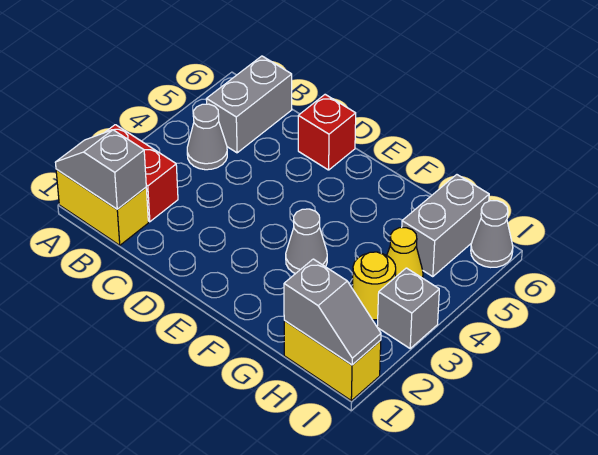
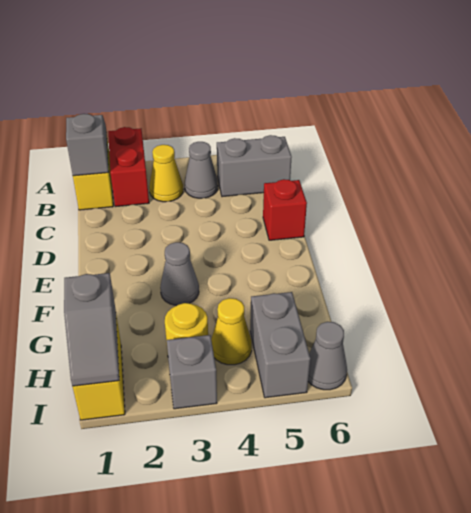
none -> yellow cone B3 level 1
grey brick H5:H6 level 1 -> grey brick H5:I5 level 1

